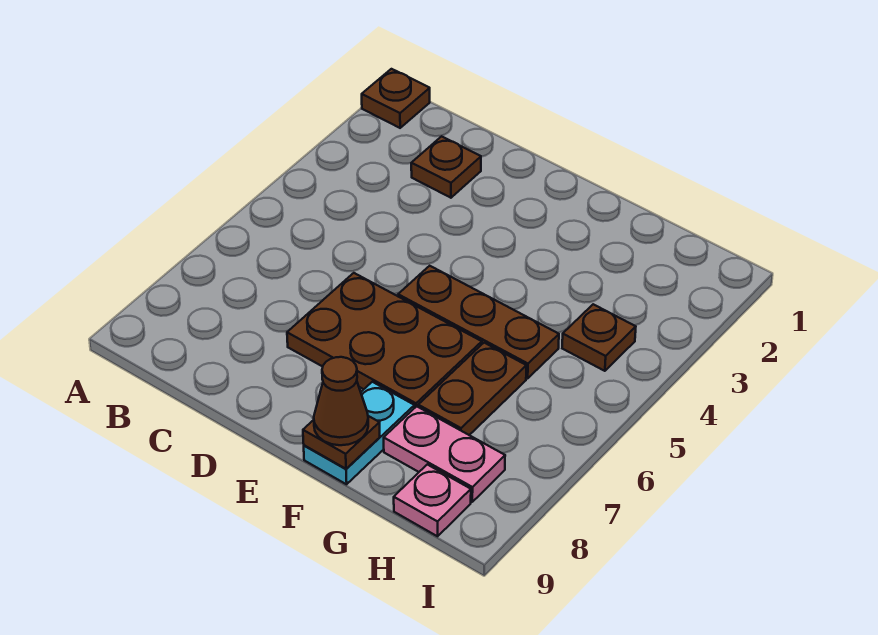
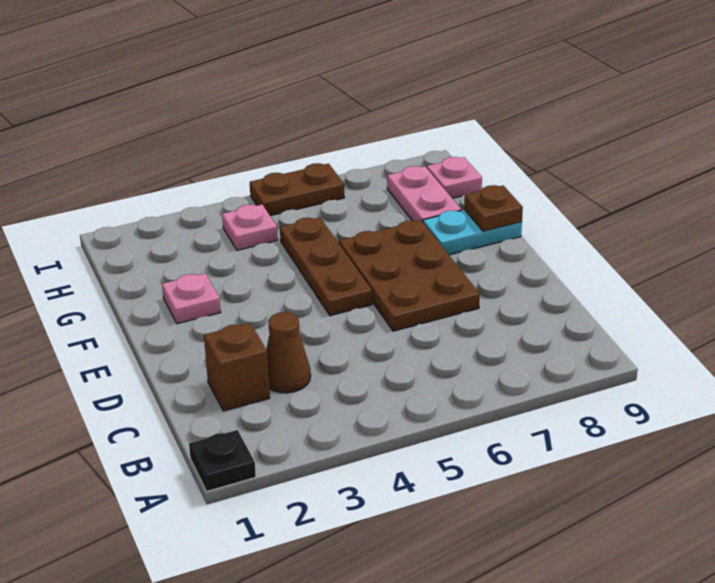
brown plate A1 level 1 -> black plate A1 level 1
brown plate C2 level 1 -> brown brick C2 level 1
none -> pink plate F2 level 1
brown cone F9 level 3 -> brown cone C3 level 1
brown plate G6:G7 level 1 -> brown plate I5:I6 level 1
brown plate H4 level 1 -> pink plate H4 level 1

